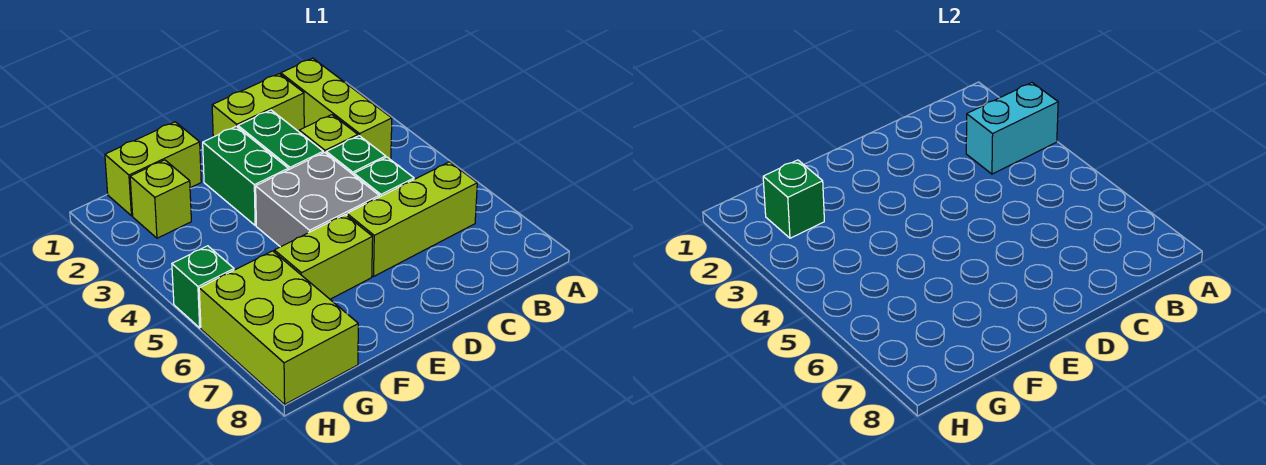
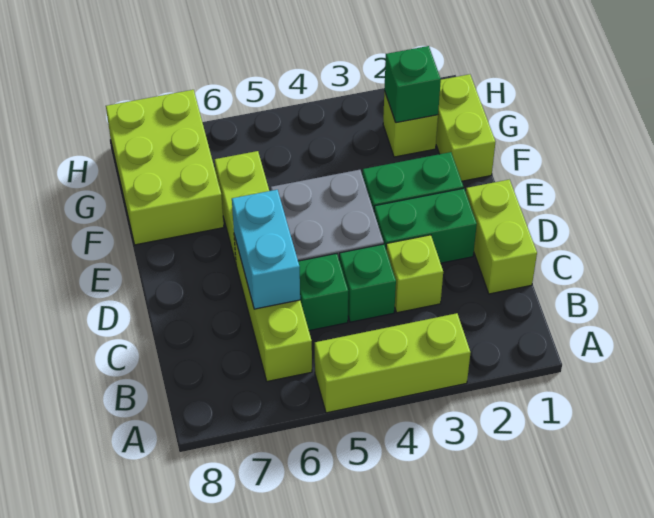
cyan brick A3:B3 level 2 -> cyan brick C6:D6 level 2
lime brick B1:B3 level 1 -> lime brick A3:A5 level 1
lime brick G6:H8 level 1 -> lime brick F7:H8 level 1
green brick H5 level 1 -> none

